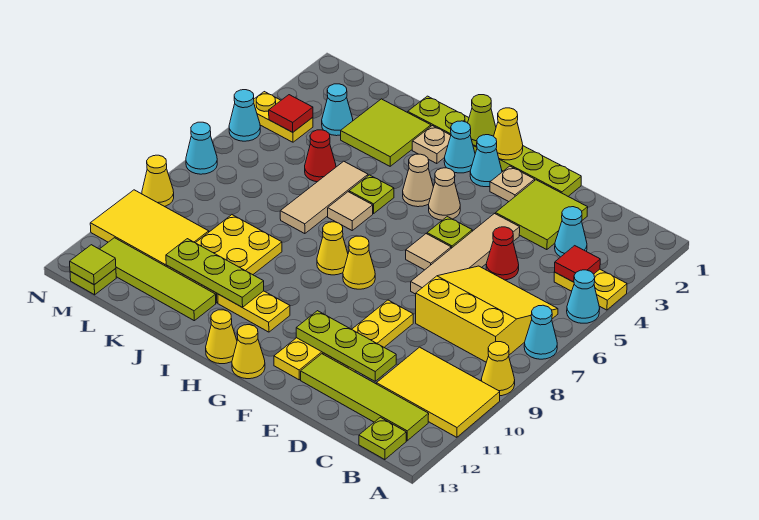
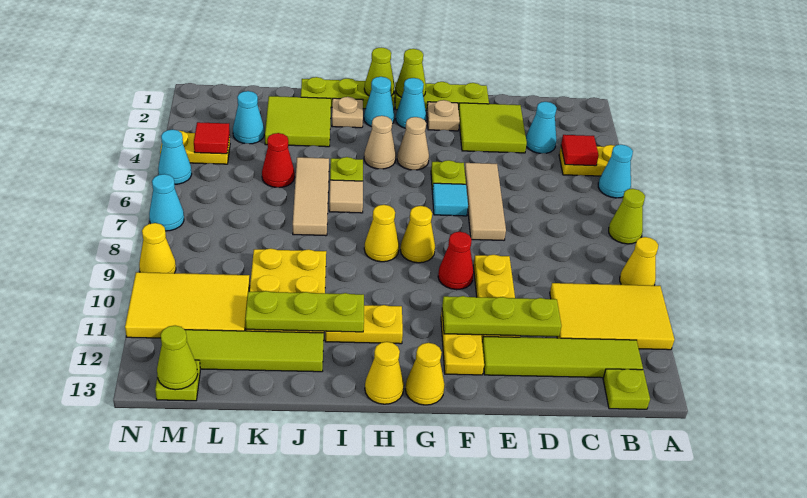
cyan cone A7 level 1 -> lime cone A7 level 1
yellow slope B6:D8 level 1 top 8 -> none
red cone D5 level 1 -> red cone F9 level 1
tan tile E4:E7 level 1 -> tan tile E5:E7 level 1
tan tile F6 level 1 -> cyan tile F6 level 1
yellow cone G1 level 2 -> lime cone G1 level 2
lime tile M13 level 2 -> lime cone M13 level 2

